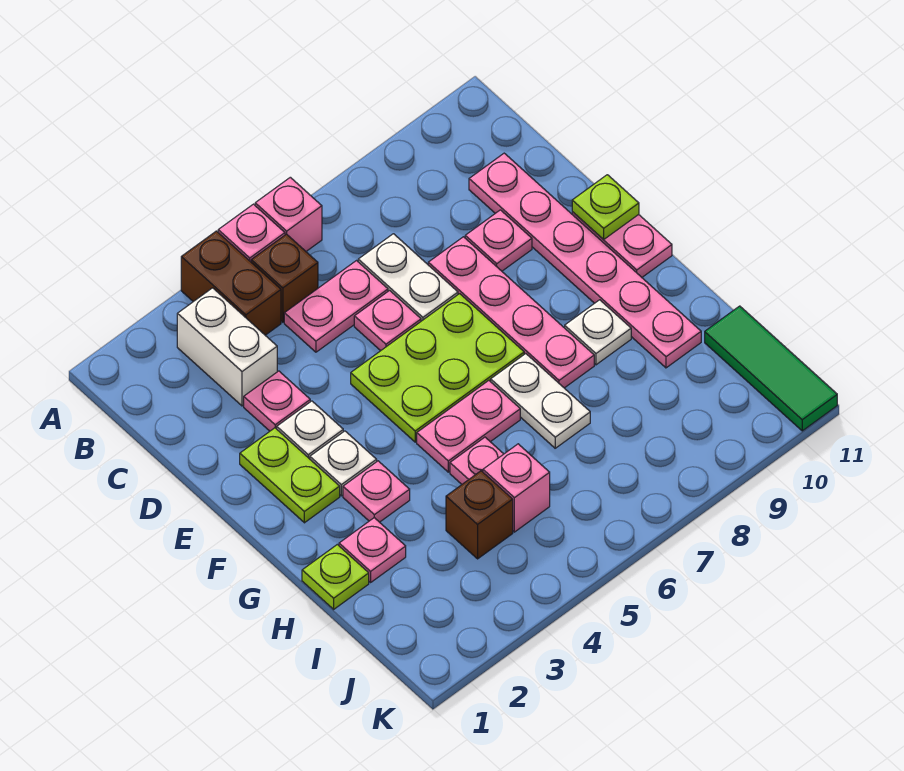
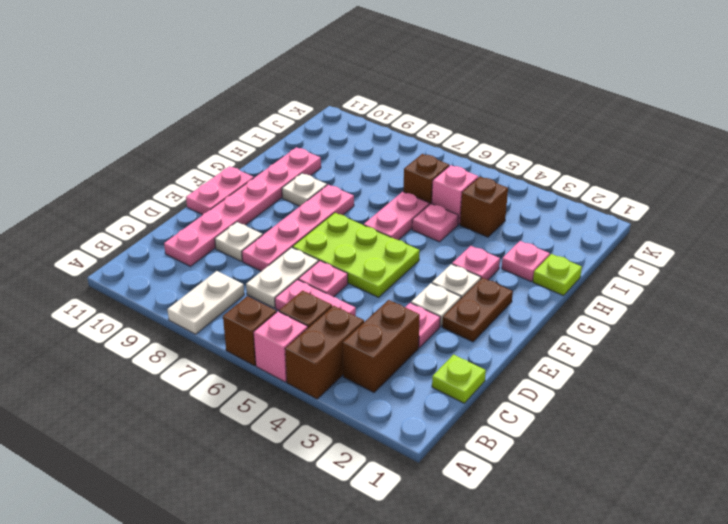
pink brick A6 level 1 -> brown brick A6 level 1
white brick B3:C3 level 1 -> brown brick B3:C3 level 1
pink plate D9 level 1 -> white plate D9 level 1
lime plate E2:F2 level 1 -> brown plate E2:F2 level 1
lime plate E11 level 2 -> lime plate C1 level 1
pink plate G5:G6 level 1 -> pink plate G6:H6 level 1
white plate G7:H7 level 1 -> white plate A8:B8 level 1
none -> brown brick I6 level 1
green tile I11:K11 level 1 -> none

